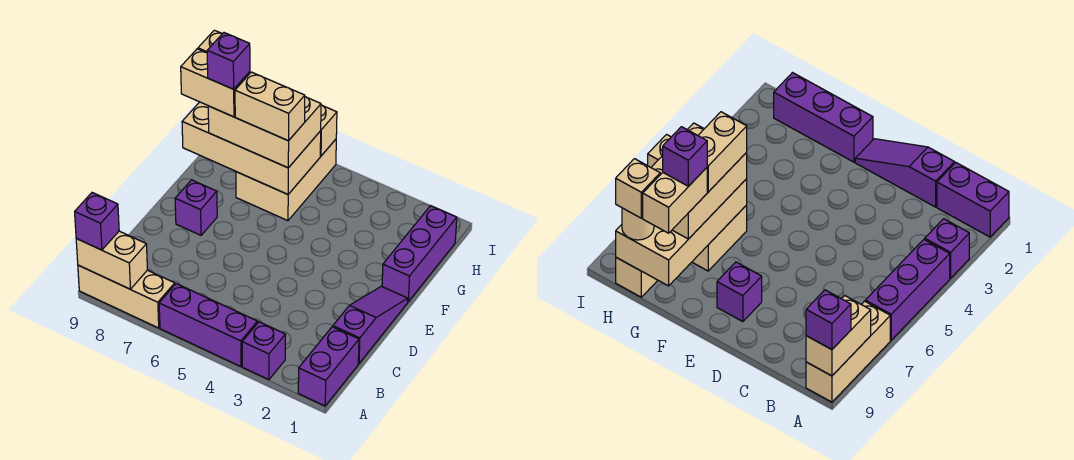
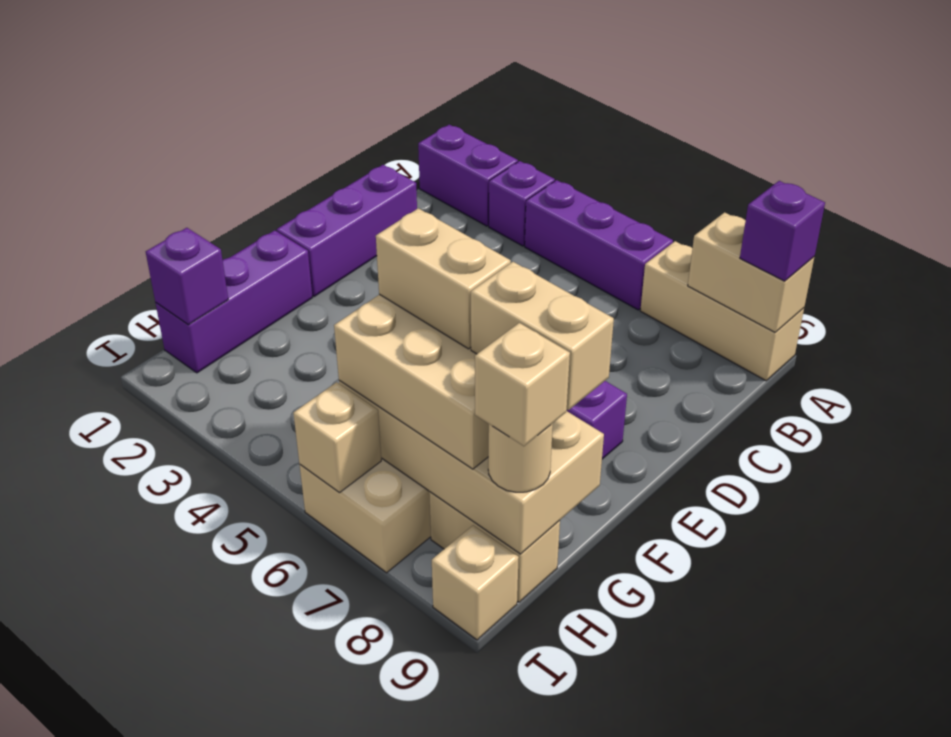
purple brick A1:B1 level 1 -> purple brick A1:A2 level 1
purple slope C1:E1 level 1 top C -> purple brick C1:E1 level 1
purple brick G8 level 5 -> purple brick H1 level 2
none -> tan brick I9 level 1

